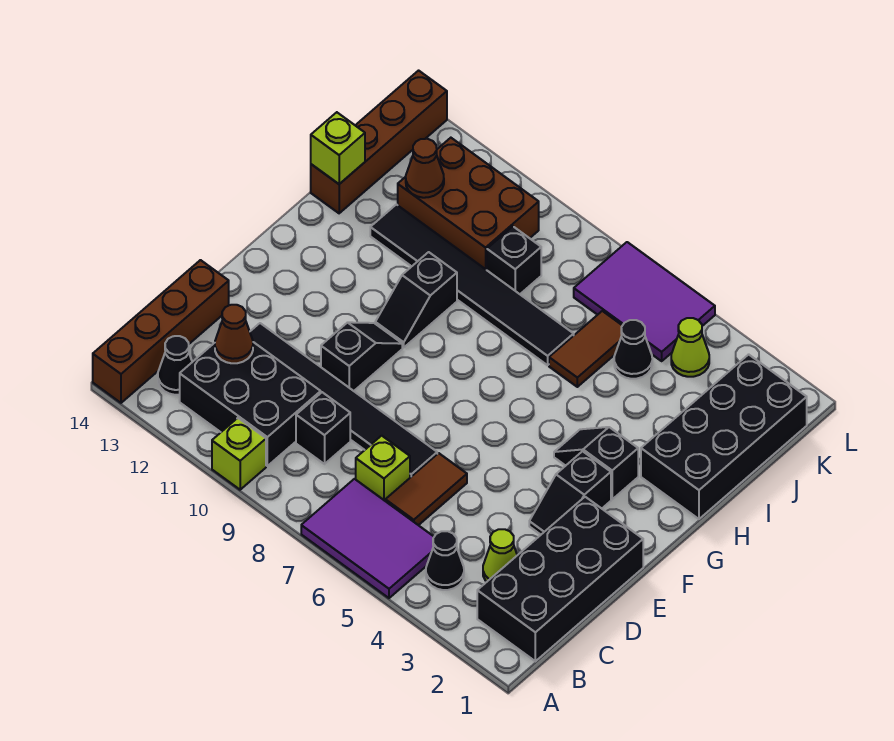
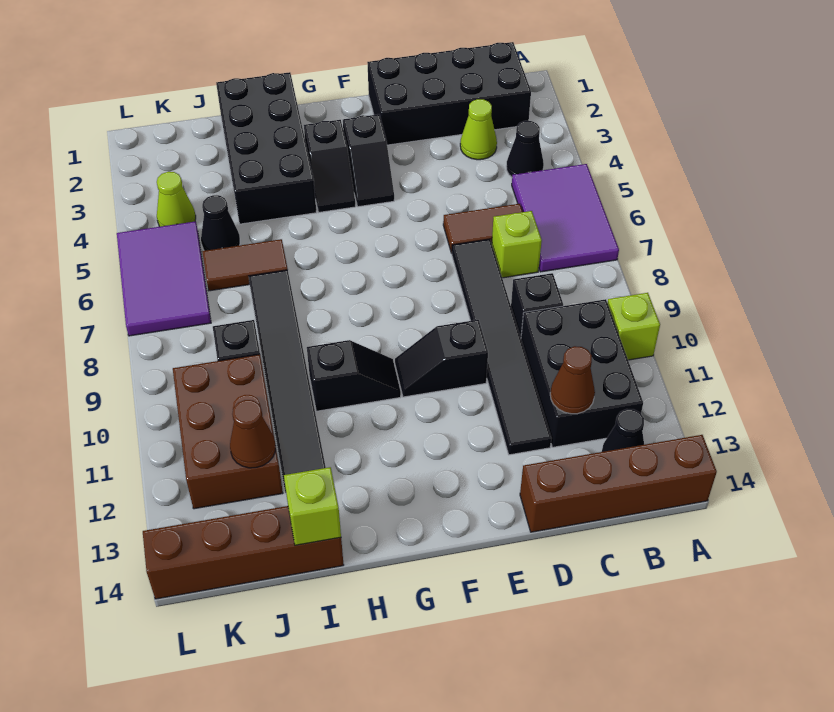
black slope E3:F3 level 1 top F -> black slope F3:F4 level 1 top 3
black brick H1:K2 level 1 -> black brick H1:I4 level 1

